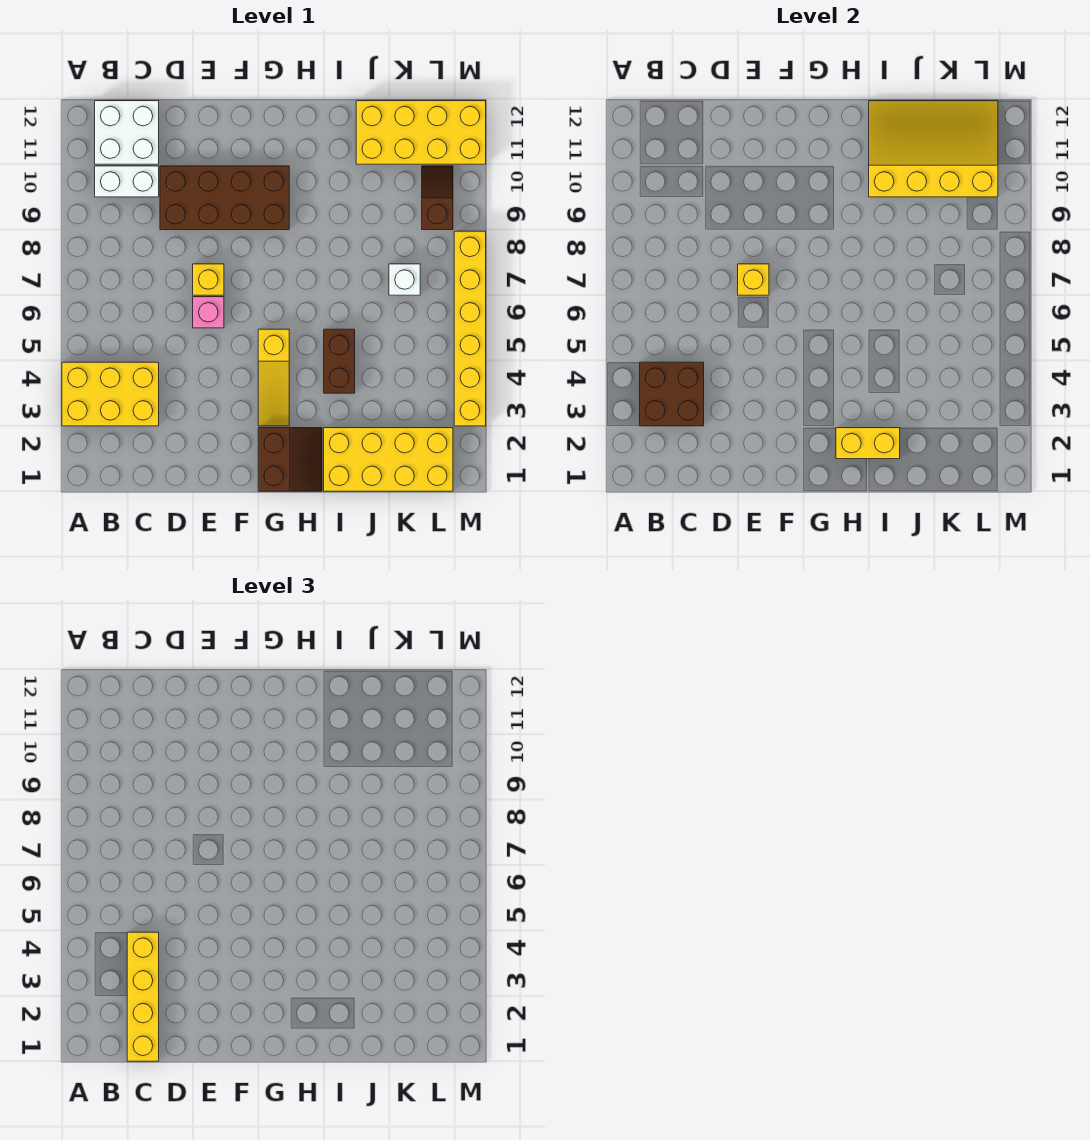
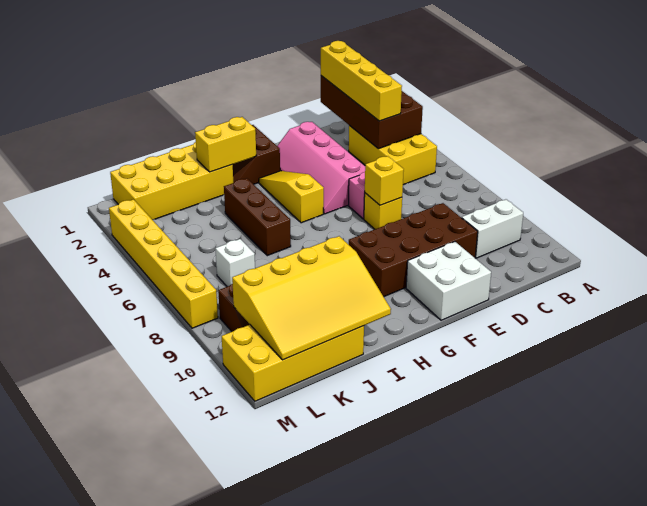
yellow brick A3:C4 level 1 -> yellow brick B3:C5 level 1
brown brick B3:C4 level 2 -> brown brick B1:C4 level 2
white brick B11:C12 level 1 -> white brick E11:F12 level 1
none -> pink slope E2:F5 level 1 top E
brown brick I4:I5 level 1 -> brown brick I4:I6 level 1

